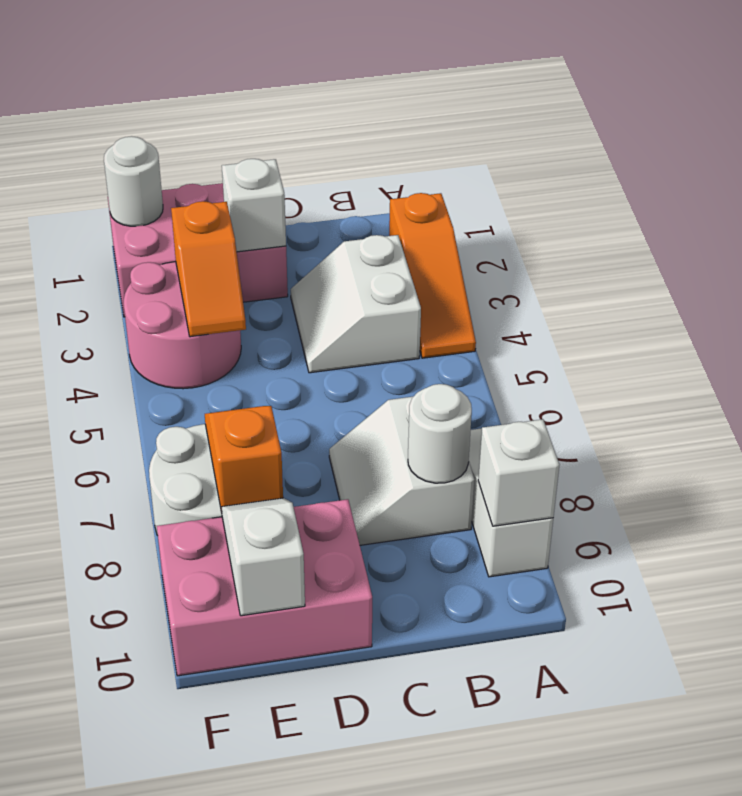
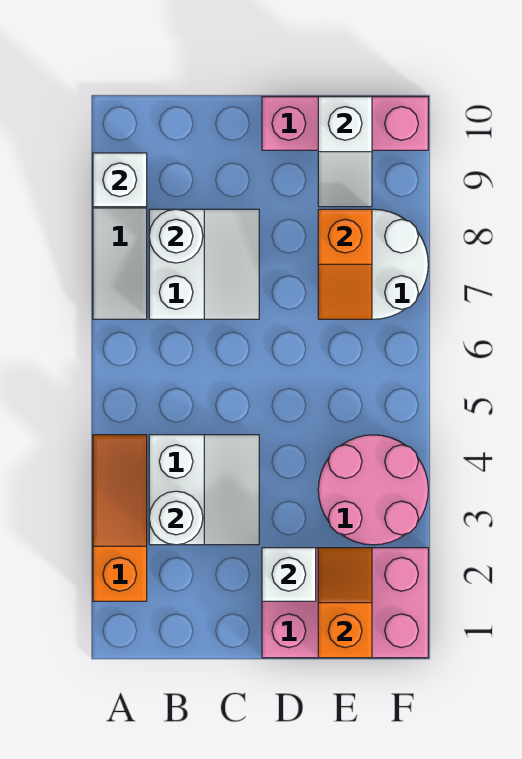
pink brick D9:F10 level 1 -> pink brick D10:F10 level 1
orange slope E3:E4 level 2 top 3 -> orange slope E1:E2 level 2 top 1
white round brick F1 level 2 -> white round brick B3 level 2

